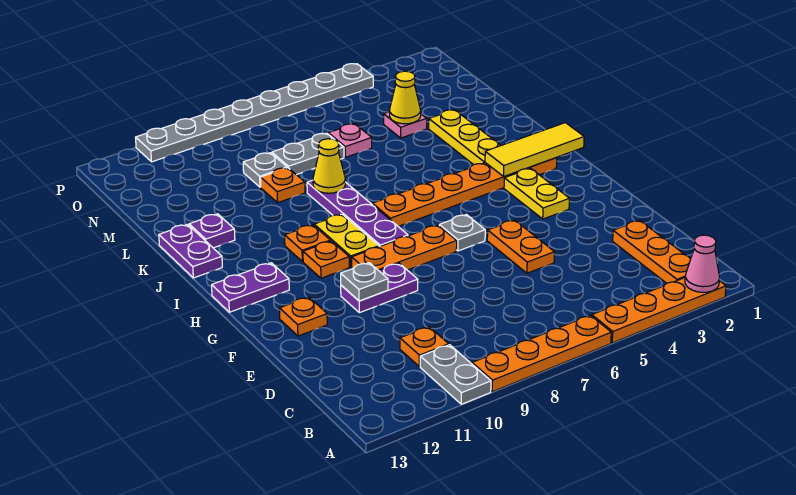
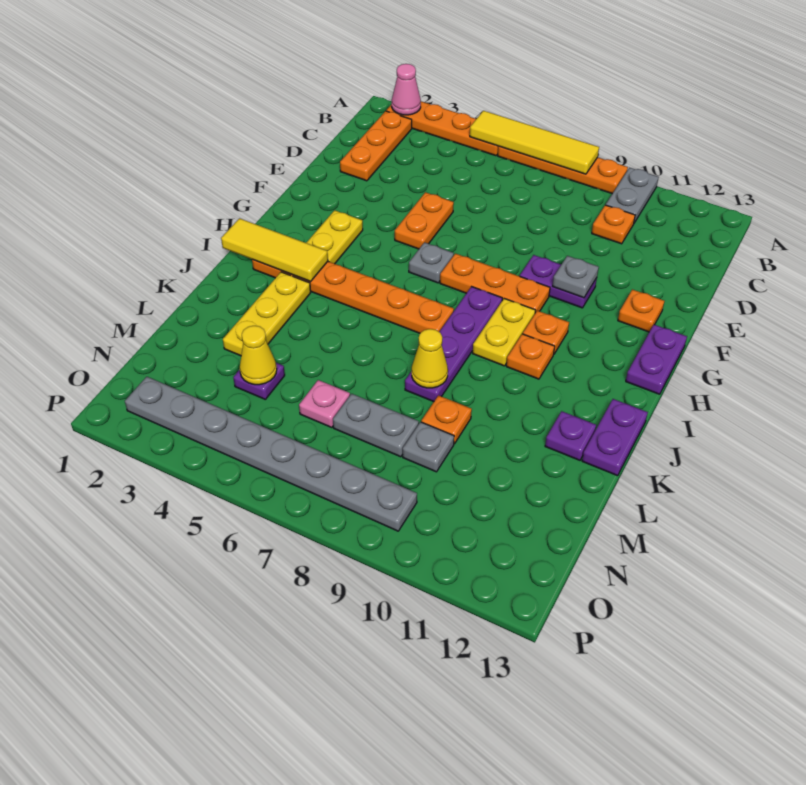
none -> yellow tile A5:A8 level 2
purple plate H12:H13 level 1 -> purple plate G13:H13 level 1
pink plate M4 level 1 -> purple plate M4 level 1
grey plate P4:P11 level 1 -> grey plate O2:O9 level 1

